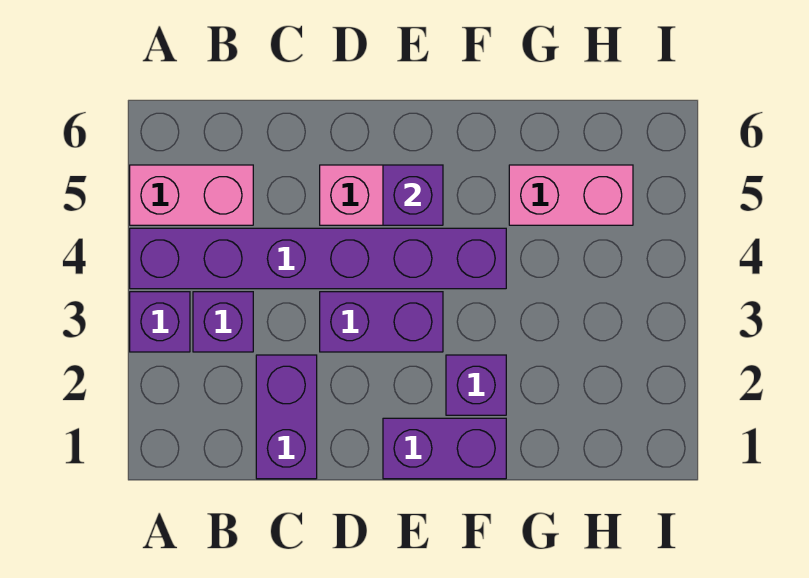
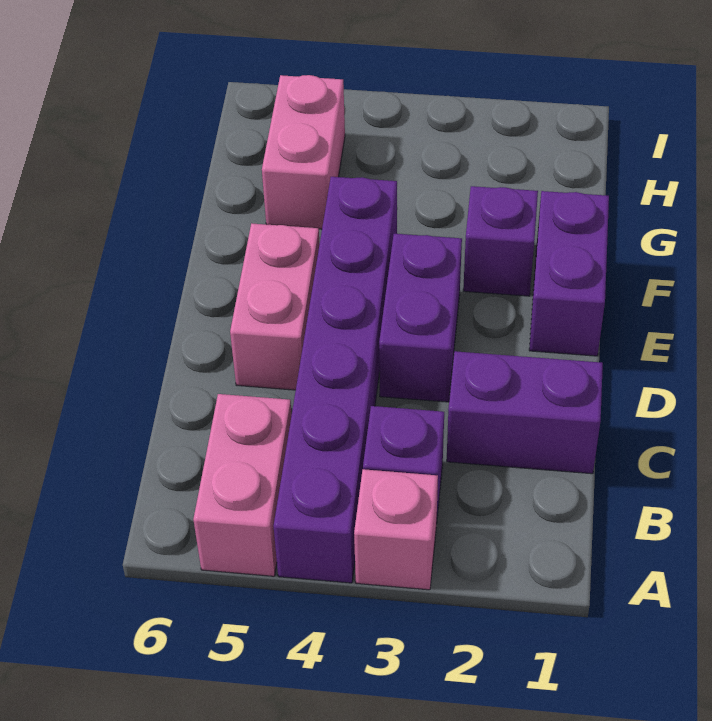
purple brick A3 level 1 -> pink brick A3 level 1
purple brick E5 level 2 -> none

